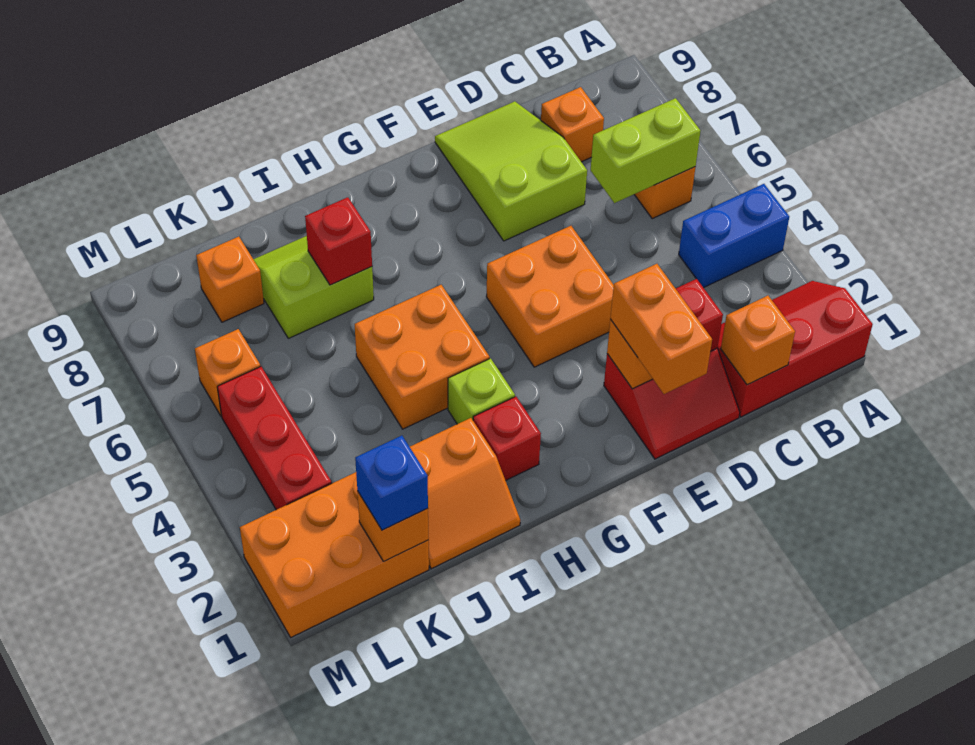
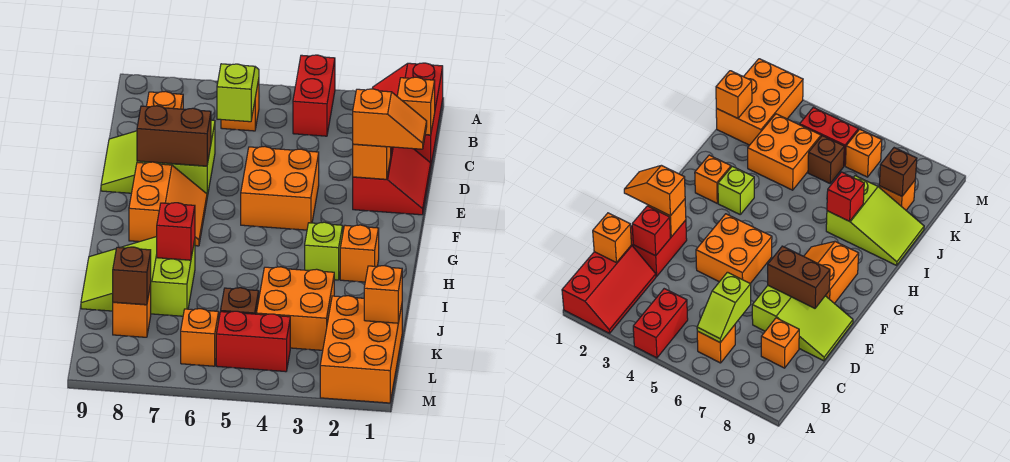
blue brick A4:B4 level 1 -> red brick A4:B4 level 1
lime brick B6:C6 level 2 -> lime slope B6:C6 level 2 top C
orange brick E1:E2 level 3 -> orange slope E1:E2 level 3 top 2
none -> brown brick E7:E8 level 2
red brick H2 level 1 -> orange brick H2 level 1
orange brick H4:I5 level 1 -> orange brick J3:K4 level 1
orange slope I1:J2 level 1 top 2 -> orange slope F7:G8 level 1 top 8
lime slope I7:J8 level 1 top 7 -> lime slope I7:J9 level 1 top 7
blue brick K1 level 3 -> none
none -> brown brick K5 level 1
none -> brown brick K8 level 2
red brick L3:L5 level 1 -> red brick L4:L5 level 1

